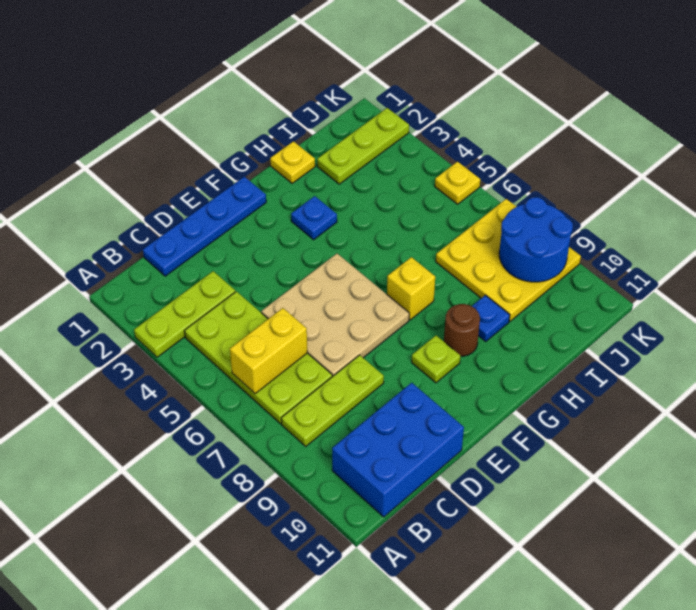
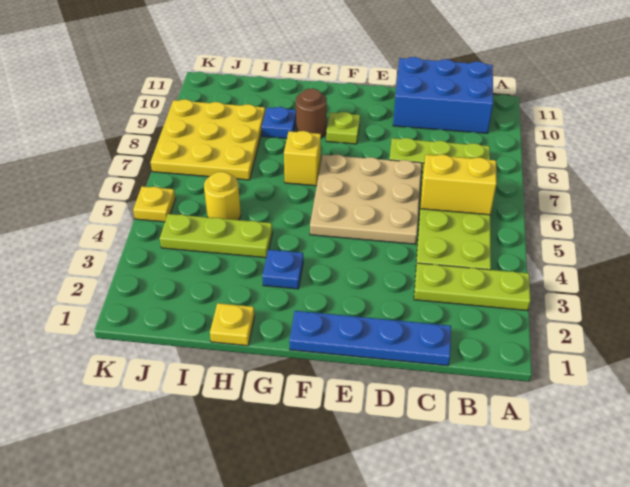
lime plate I2:K2 level 1 -> lime plate H4:J4 level 1
none -> yellow round brick I5 level 1
blue round brick J8:K9 level 2 -> none

